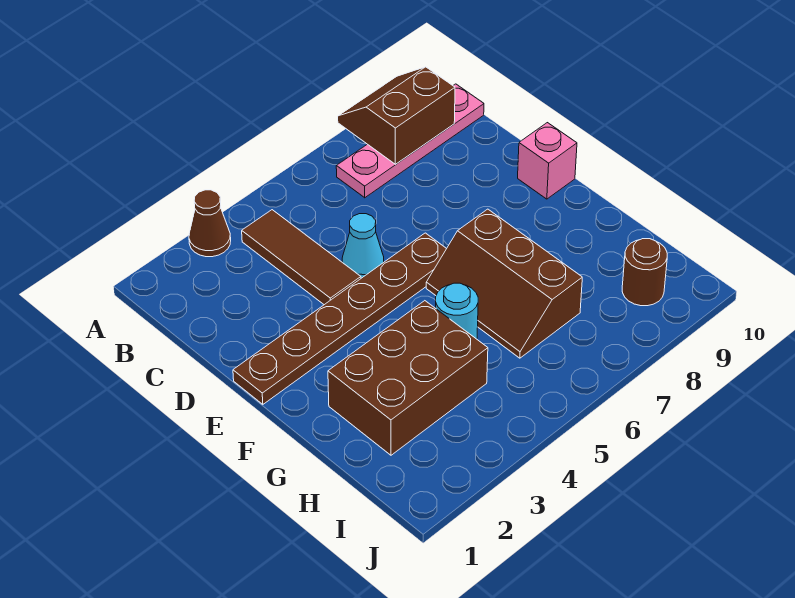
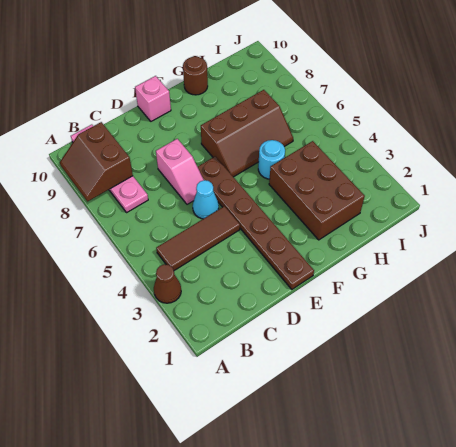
none -> pink slope D6:D7 level 1 top 7
brown round brick I9 level 1 -> brown round brick G10 level 1

